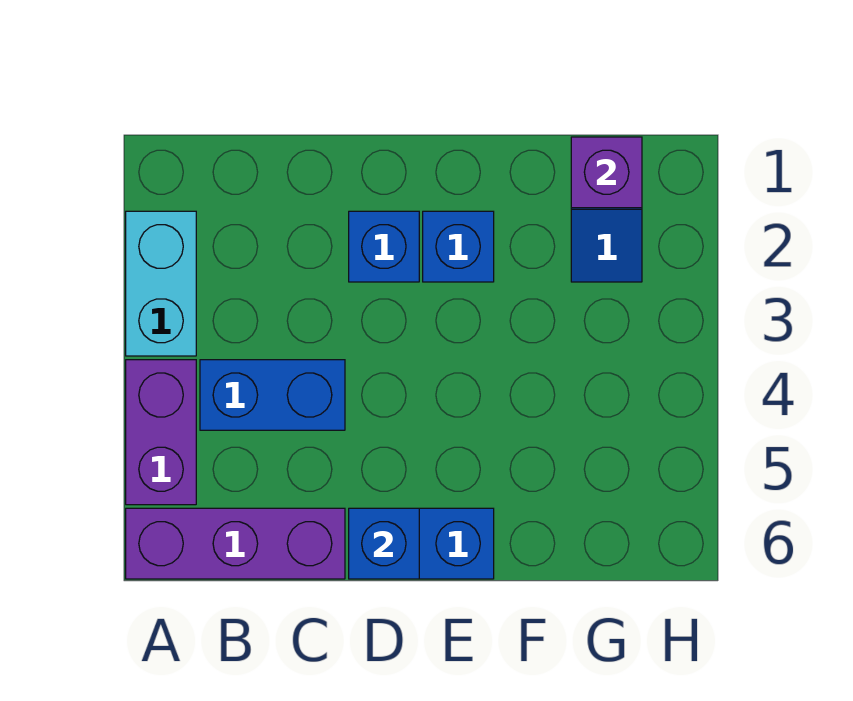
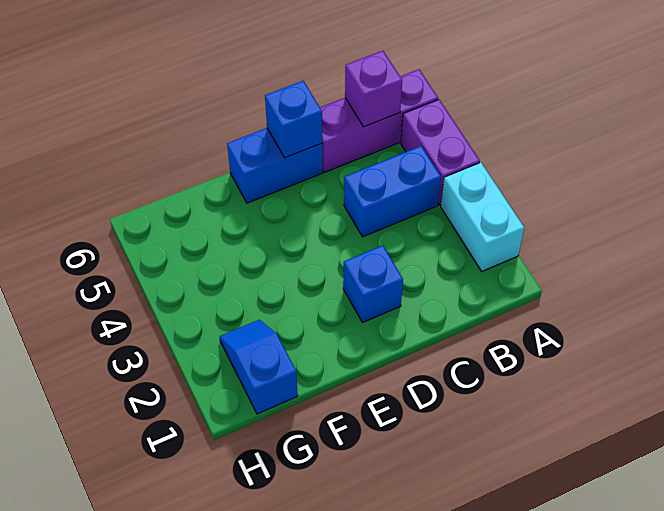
blue brick E2 level 1 -> none
purple brick G1 level 2 -> purple brick B6 level 2

